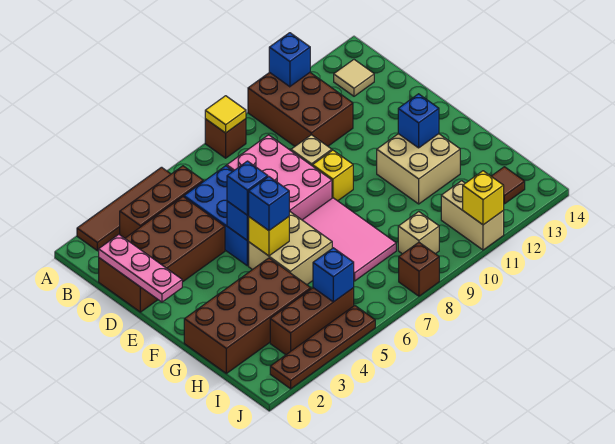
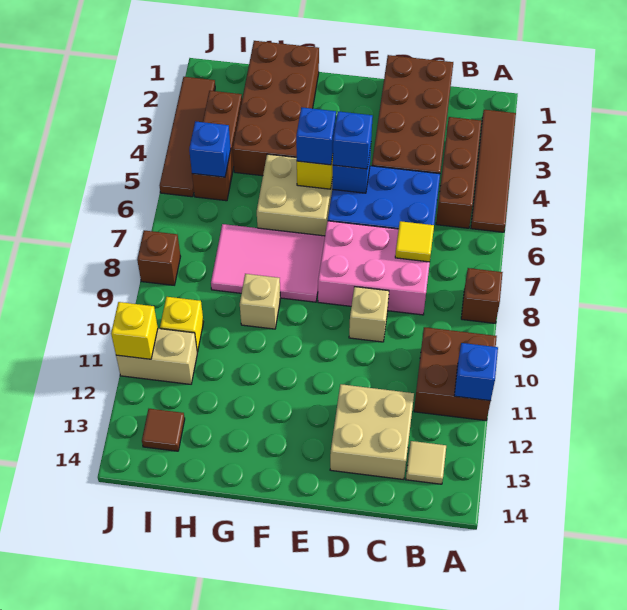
yellow tile A8 level 2 -> yellow tile C7 level 2
brown brick A10:C11 level 1 -> brown brick A10:B11 level 1
pink plate C1:E1 level 2 -> none
yellow brick E9 level 1 -> yellow brick I10 level 1
tan brick F11:G12 level 1 -> tan brick C12:D13 level 1
blue brick F12 level 2 -> none
tan brick I9 level 1 -> tan brick G9 level 1
brown plate J2:J5 level 1 -> brown tile J2:J5 level 1

